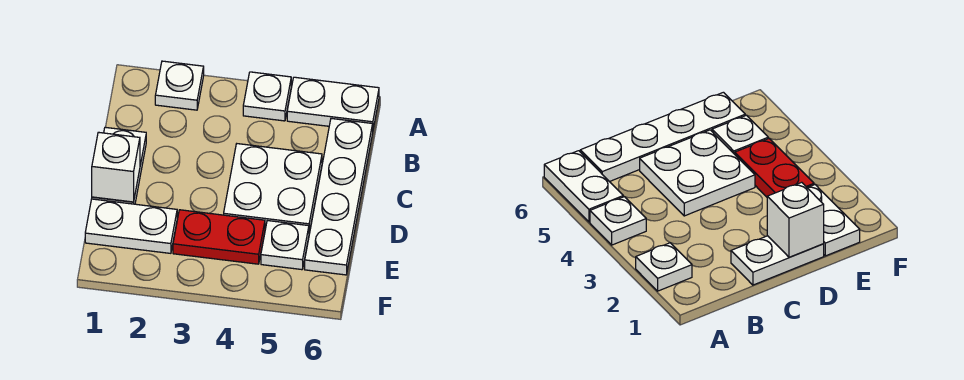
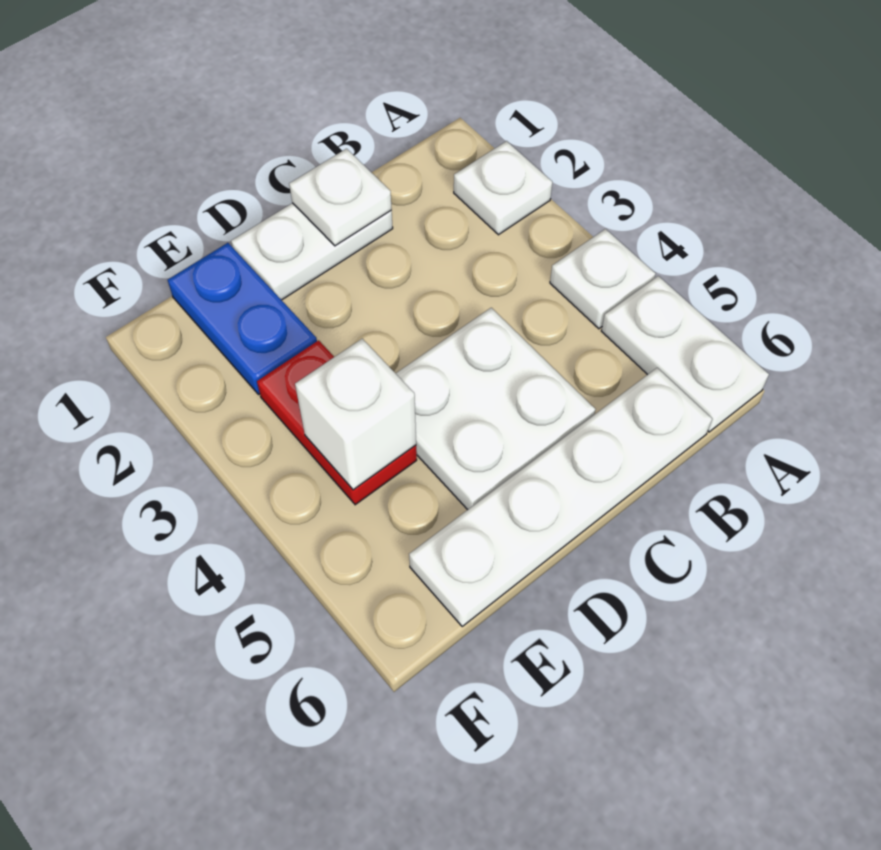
white brick D1 level 2 -> white brick E4 level 2
white plate E1:E2 level 1 -> blue plate E1:E2 level 1
white plate E5 level 1 -> white plate C1 level 2

